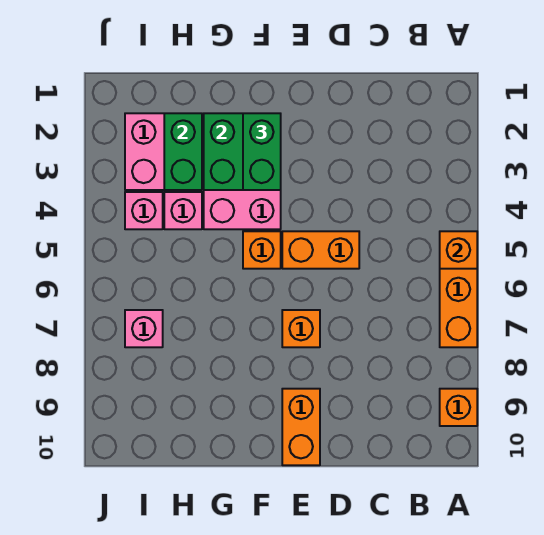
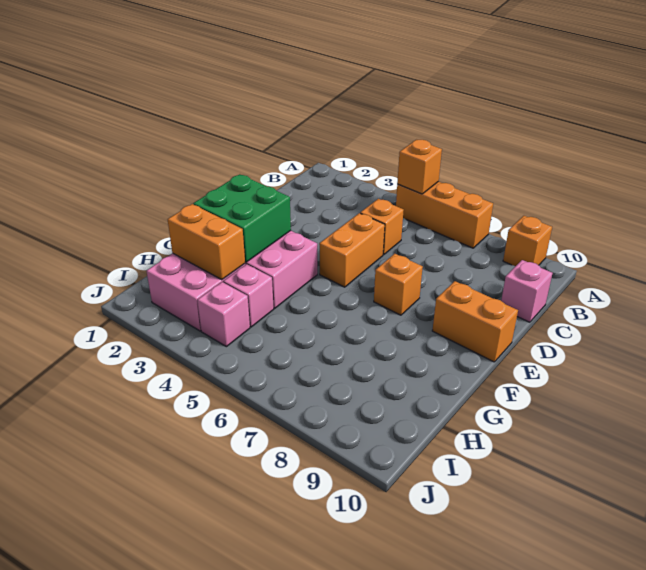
green brick F2:F3 level 3 -> none
orange brick F5 level 1 -> orange brick C5 level 1
green brick H2:H3 level 2 -> orange brick H2:H3 level 2
pink brick I7 level 1 -> pink brick C10 level 1

